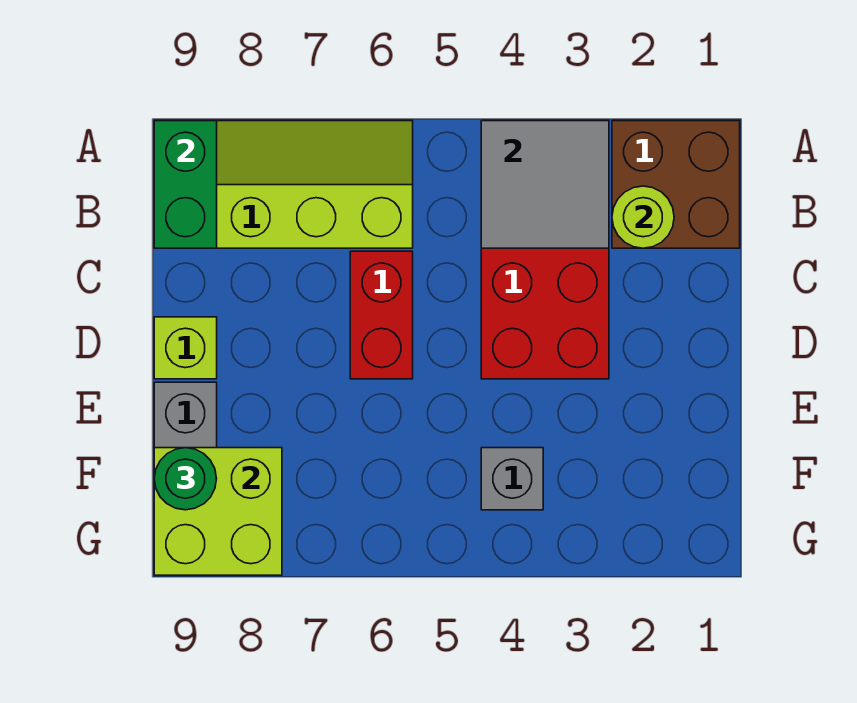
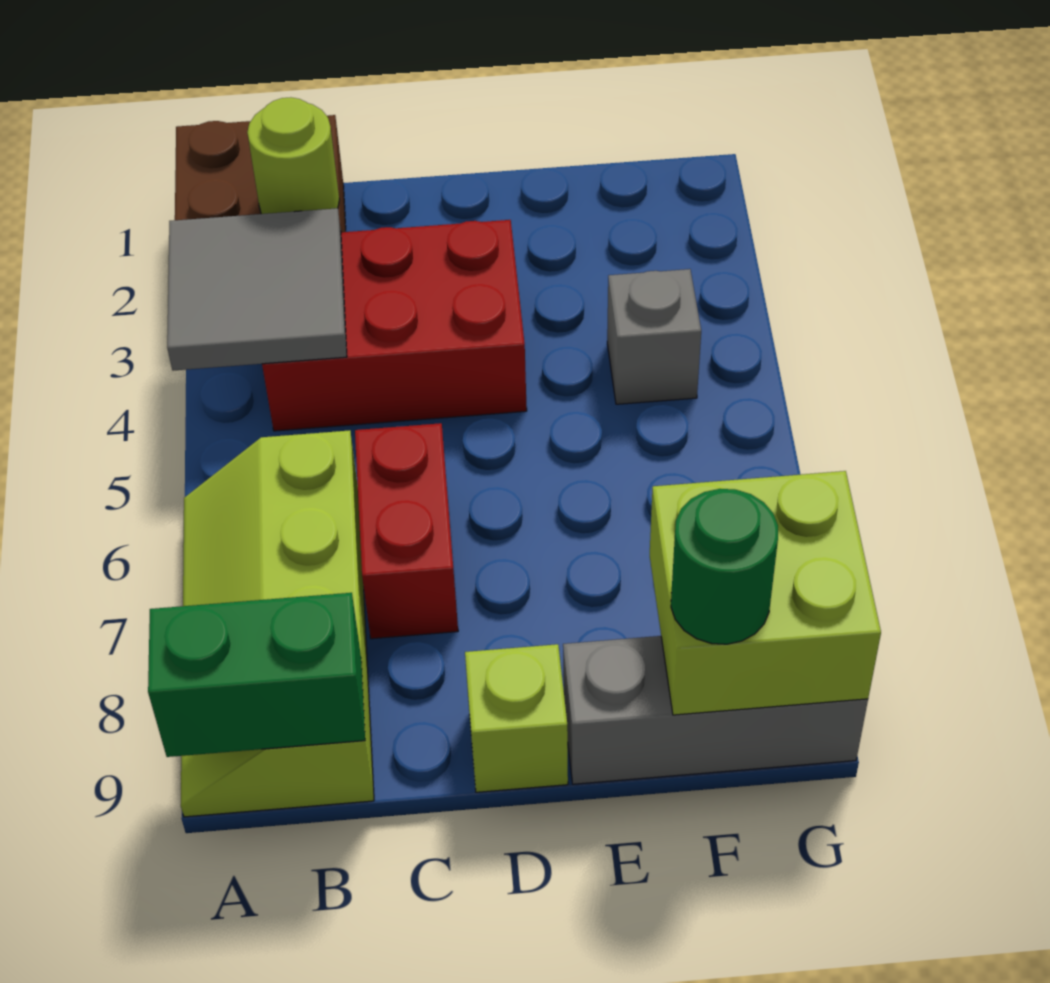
red brick C6:D6 level 1 -> red brick C6:C7 level 1

